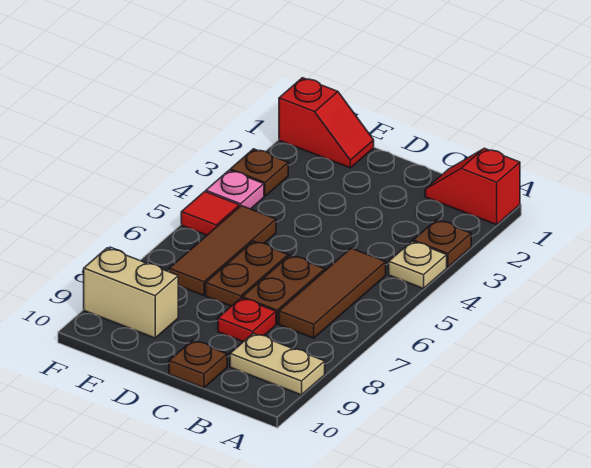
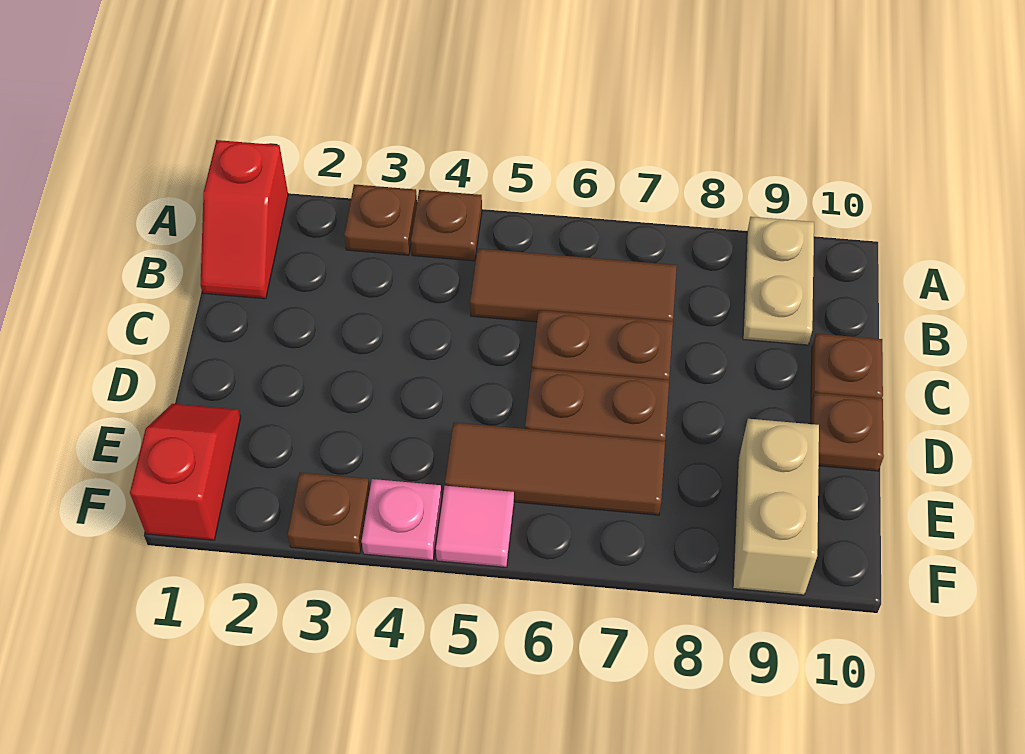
tan plate A4 level 1 -> brown plate A4 level 1
red plate C8 level 1 -> none
none -> brown plate D10 level 1
red tile F5 level 1 -> pink tile F5 level 1

